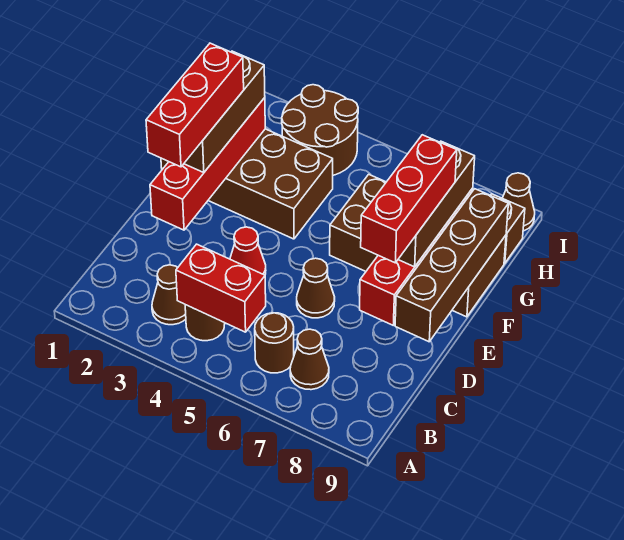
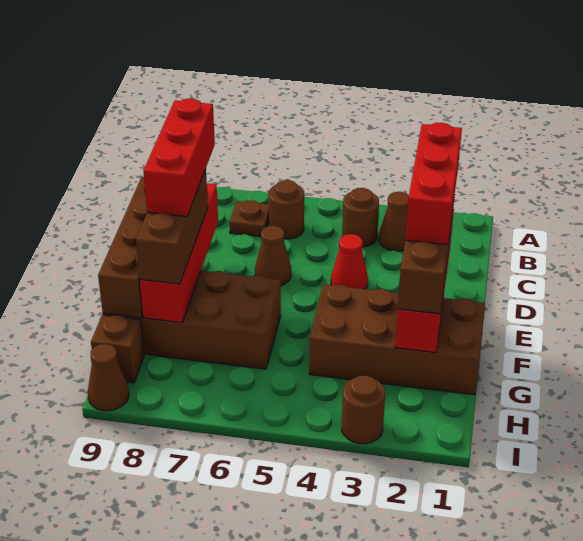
red brick B4:B5 level 2 -> none
brown cone B7 level 1 -> brown plate B7 level 1
brown round brick H3:I4 level 1 -> brown round brick I3 level 1

